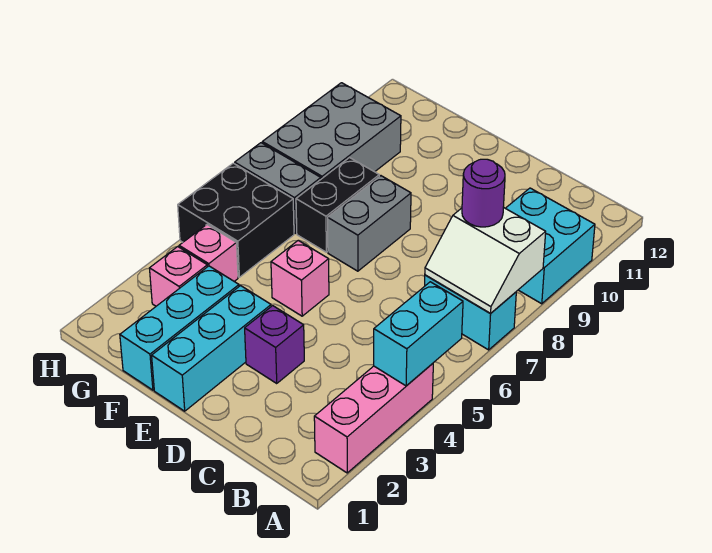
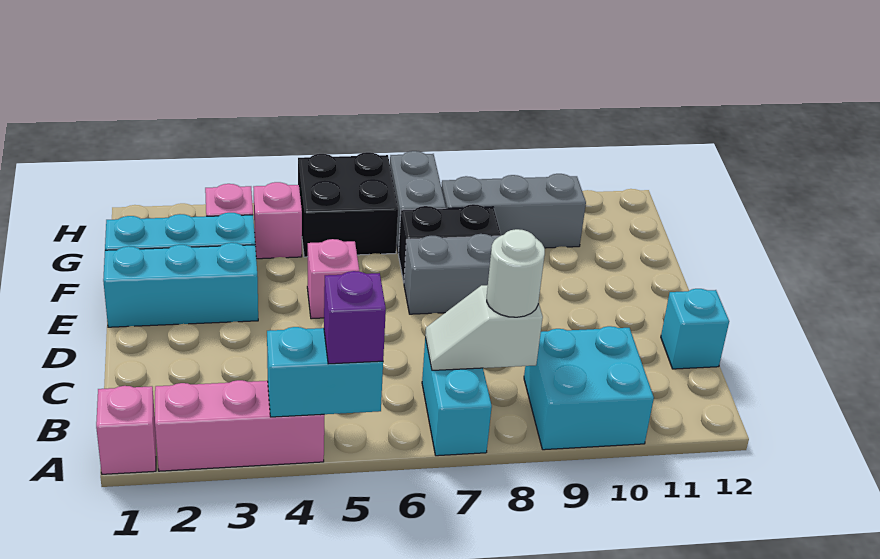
none -> pink brick A1 level 1
white slope A7:B8 level 2 top 8 -> white slope B7:B8 level 2 top 8
purple round brick B8 level 3 -> white round brick B8 level 3
none -> cyan brick C12 level 1
purple brick D3 level 1 -> purple brick A5 level 3
grey brick G8:H10 level 1 -> grey brick G8:G10 level 1

